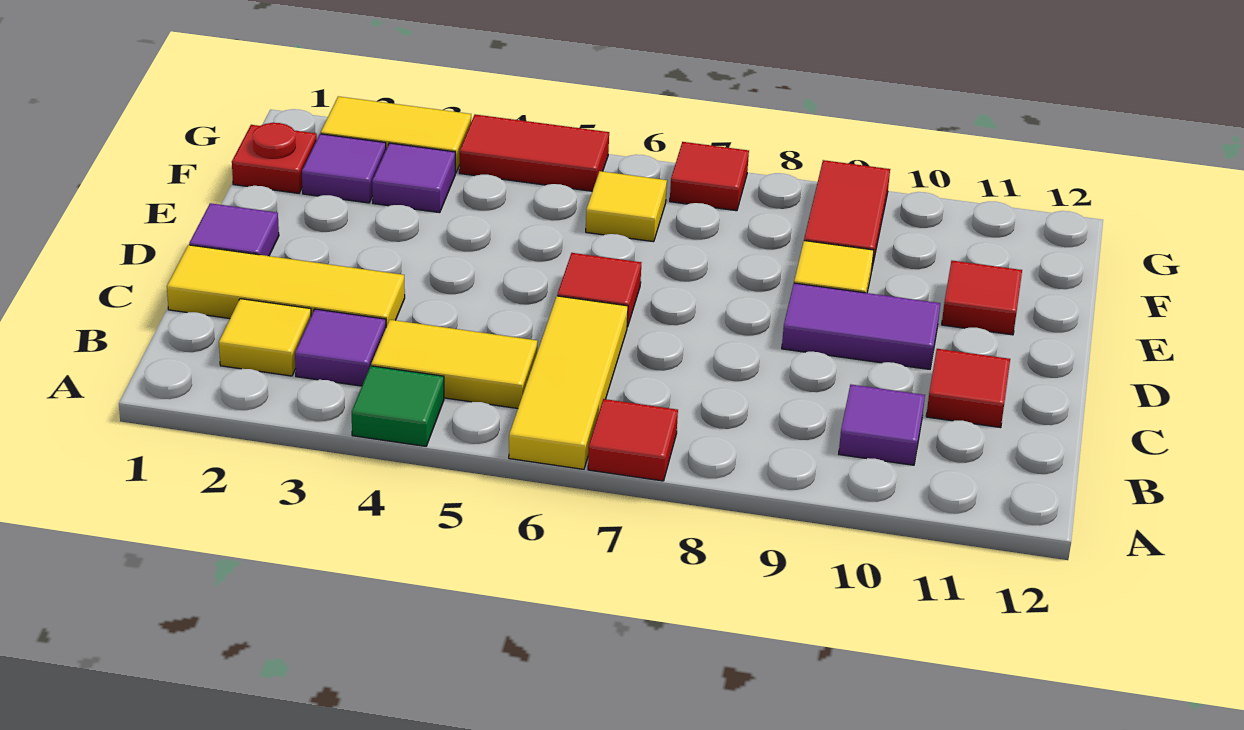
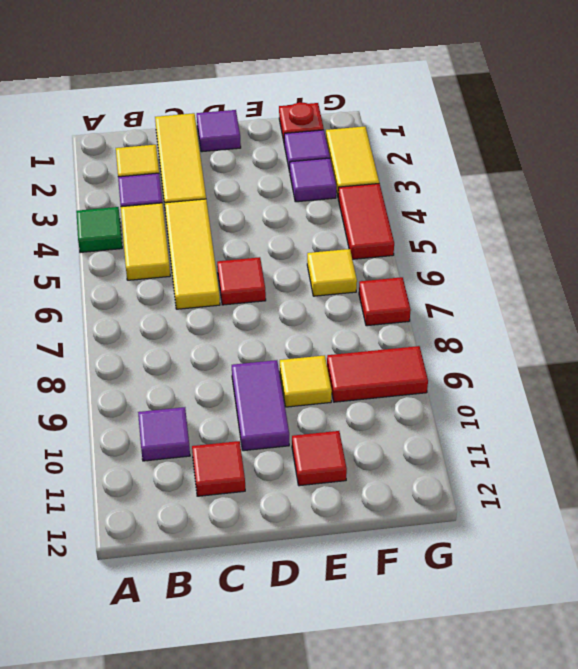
yellow tile A6:C6 level 1 -> yellow tile C4:C6 level 1
red tile A7 level 1 -> none

